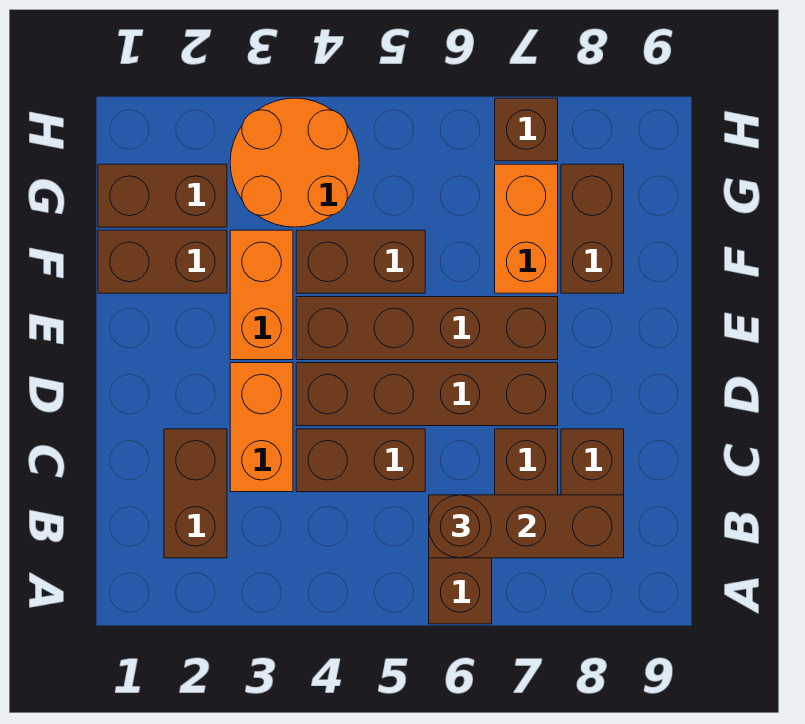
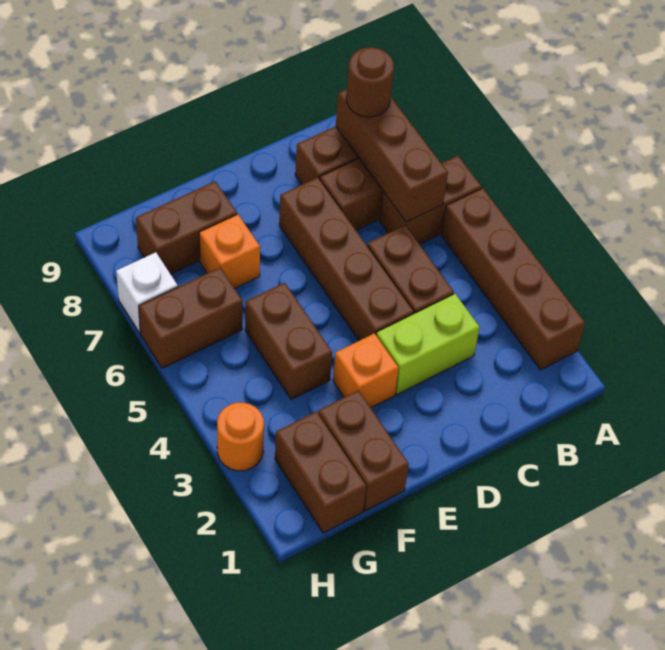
brown brick B2:C2 level 1 -> brown brick G6:H6 level 1
brown round brick B6 level 3 -> brown round brick B8 level 3
orange brick C3:D3 level 1 -> lime brick C3:D3 level 1
orange brick E3:F3 level 1 -> orange brick E3 level 1
brown brick E4:E7 level 1 -> brown brick A2:A5 level 1
orange brick F7:G7 level 1 -> orange brick F7 level 1
orange round brick G3:H4 level 1 -> orange round brick H3 level 1
brown brick H7 level 1 -> white brick H7 level 1

